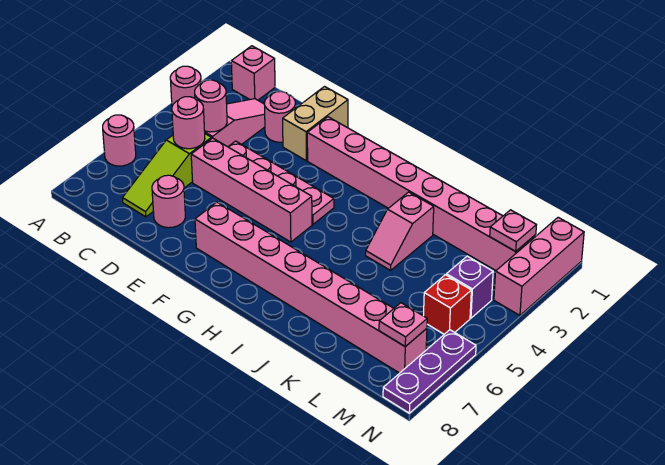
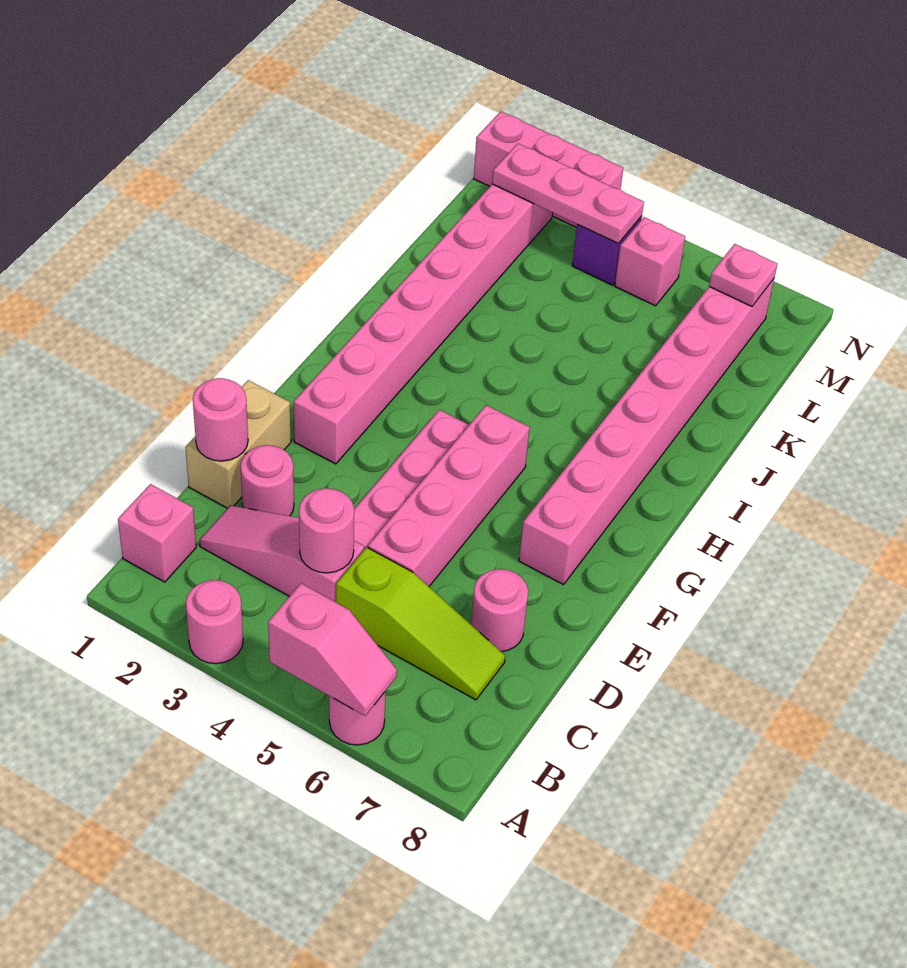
pink round brick C5 level 2 -> pink round brick D1 level 2
tan brick E1:E2 level 1 -> tan brick D1:E1 level 1
pink slope J3:J4 level 1 top 3 -> pink slope A5:A6 level 2 top 5
pink plate M2 level 2 -> pink plate M2:M4 level 2
red brick M5 level 1 -> pink brick M5 level 1
purple plate N6:N8 level 1 -> none

